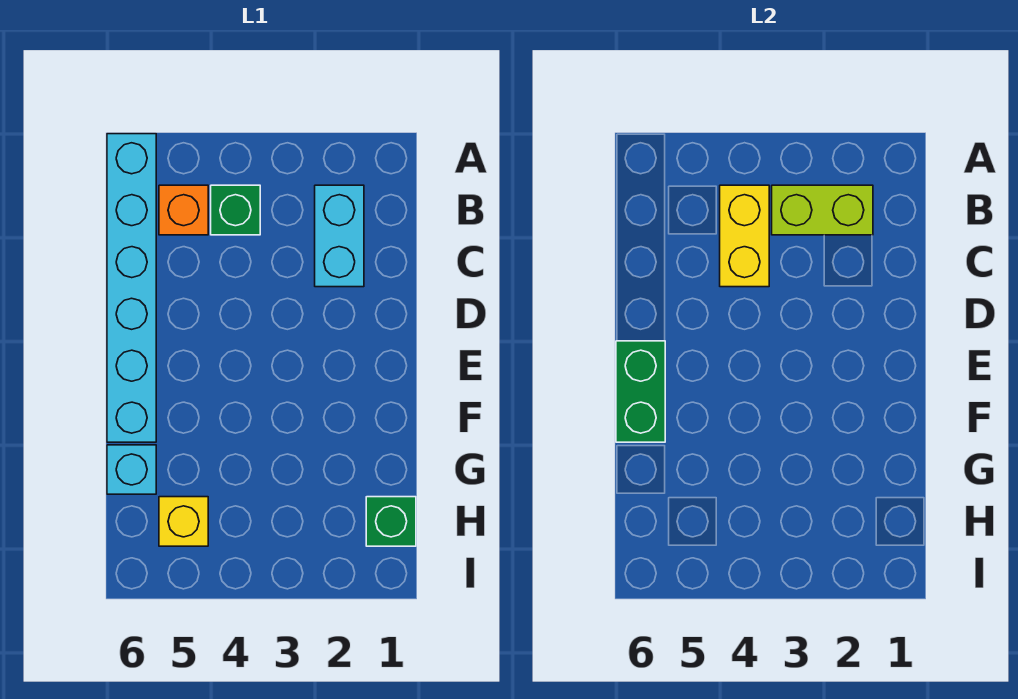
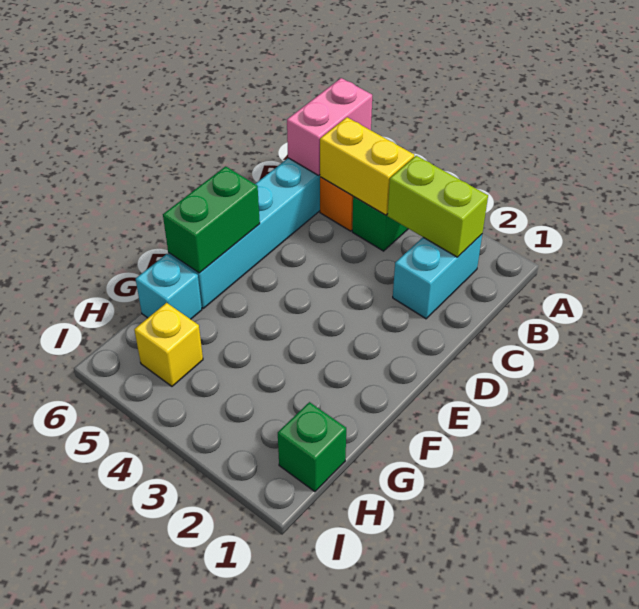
none -> pink brick A6:B6 level 2
yellow brick B4:C4 level 2 -> yellow brick B4:B5 level 2

